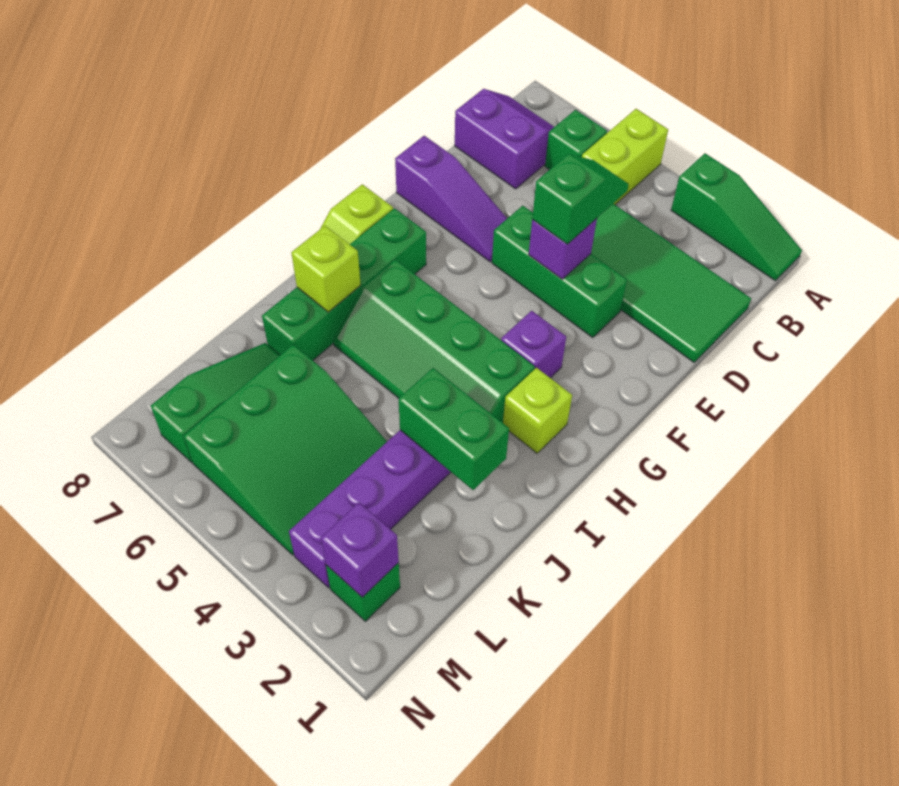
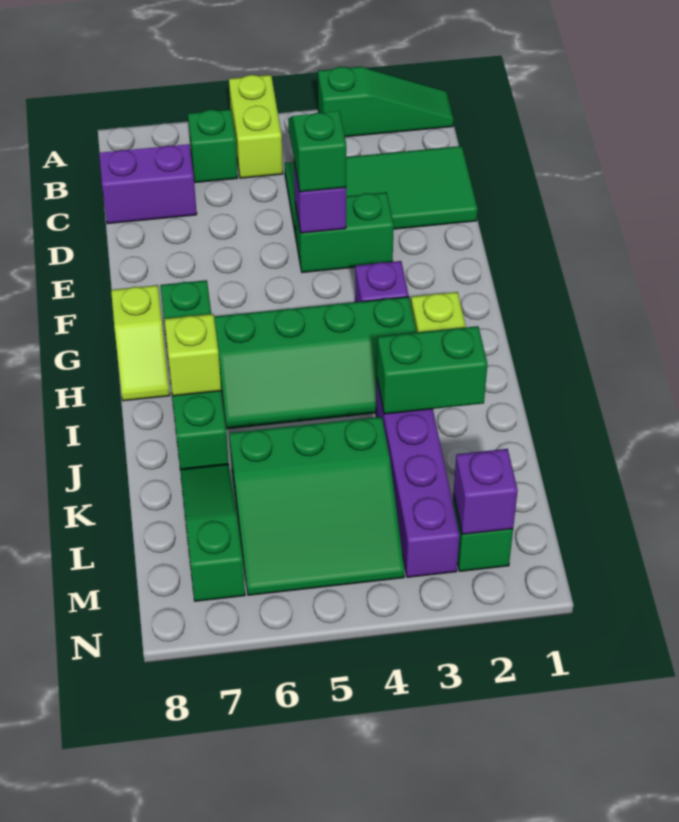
green brick E3:E5 level 1 -> green brick E3:E4 level 1
purple slope E6:E8 level 1 top 8 -> none
green slope K4:M6 level 1 top 6 -> green slope K4:M6 level 1 top K

